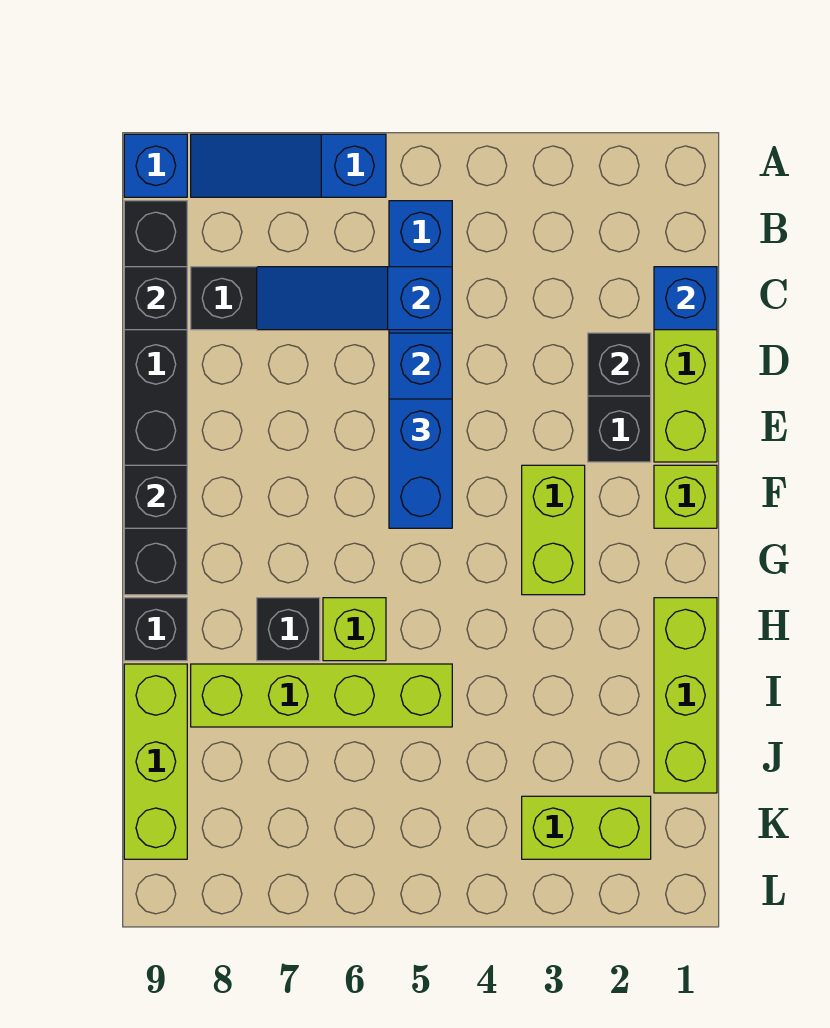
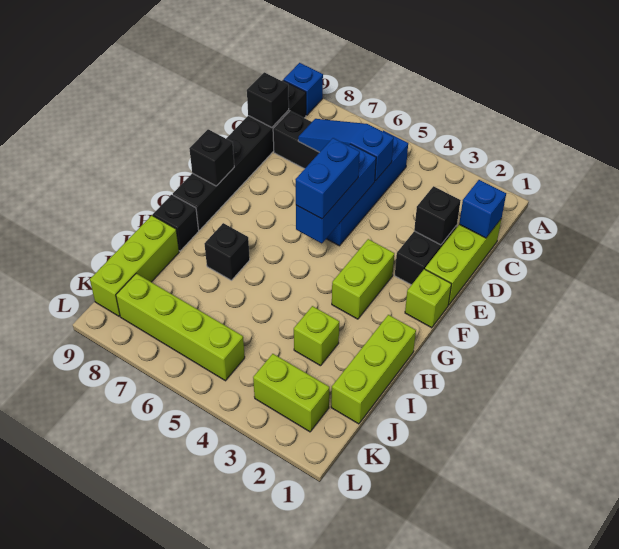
blue slope A6:A8 level 1 top 6 -> none
lime brick H6 level 1 -> lime brick I3 level 1
lime brick I5:I8 level 1 -> lime brick K5:K8 level 1

